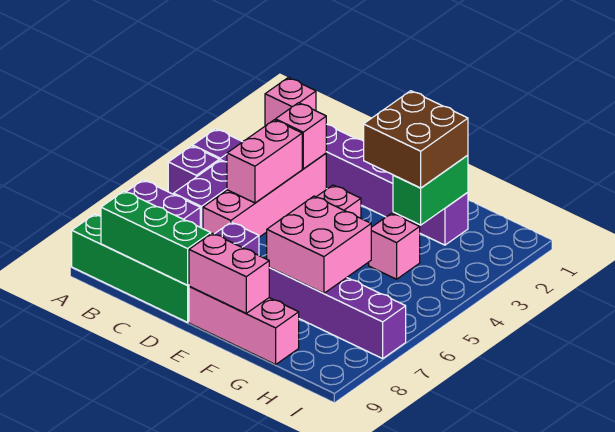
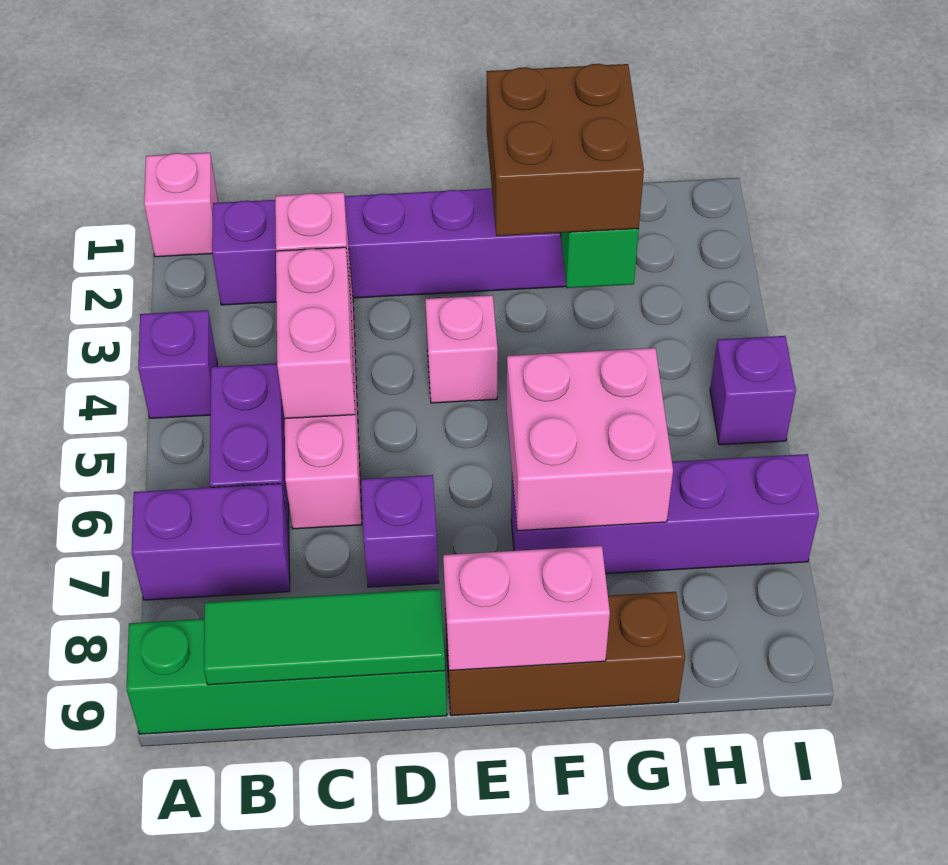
purple brick A5 level 1 -> purple brick I5 level 1
green brick B9:D9 level 2 -> green tile B9:D9 level 2
pink brick E9:G9 level 1 -> brown brick E9:G9 level 1
pink brick G4 level 1 -> none

